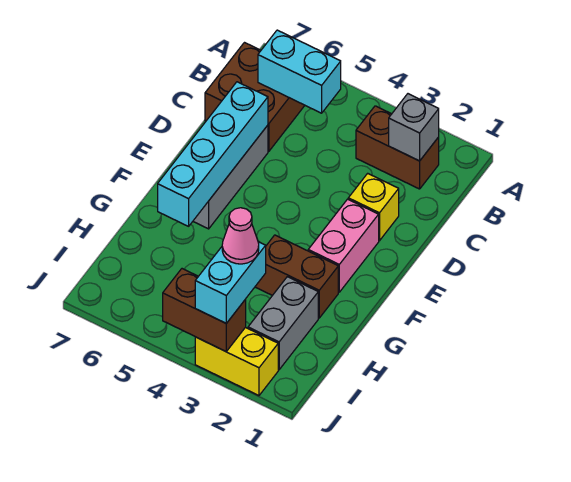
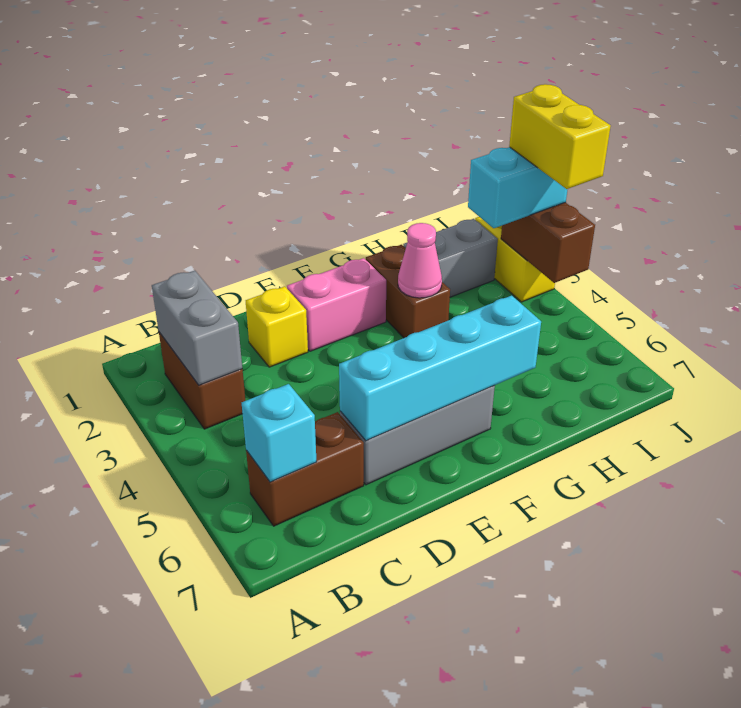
grey brick B2 level 2 -> grey brick B2:B3 level 2
cyan brick B5:B6 level 2 -> cyan brick B6 level 2
brown brick B6:C7 level 1 -> brown brick B6:C6 level 1
pink cone I3 level 4 -> pink cone G3 level 2
none -> yellow brick J3:J4 level 4

